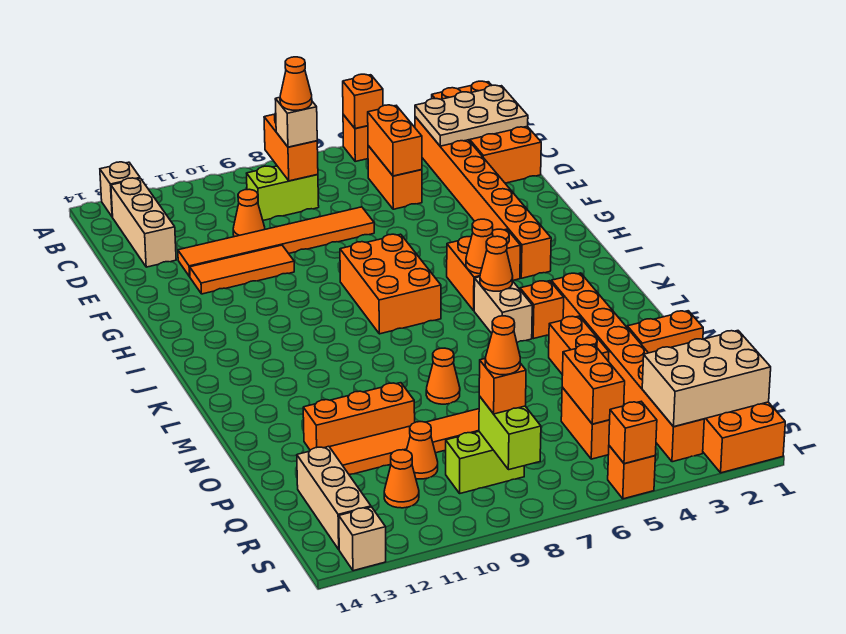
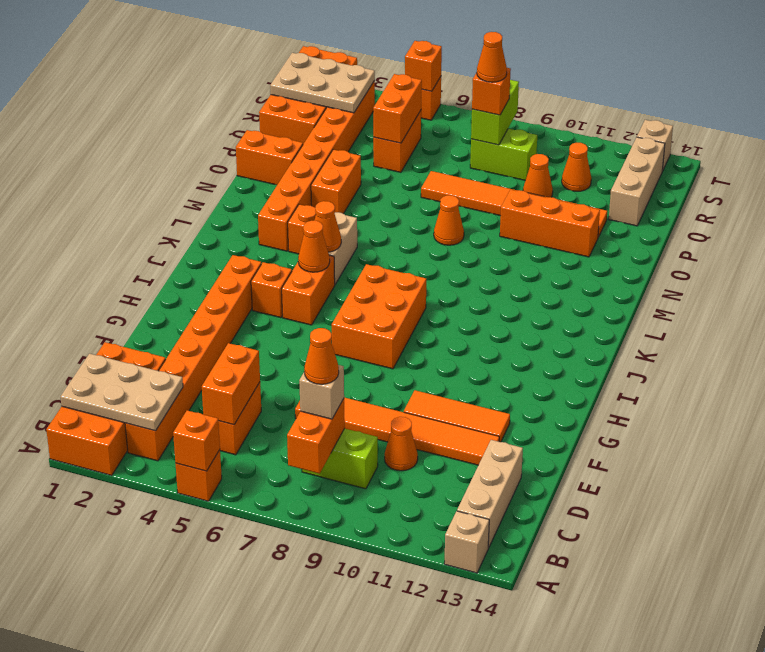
tan brick R1:S3 level 2 -> tan plate R1:S3 level 2

